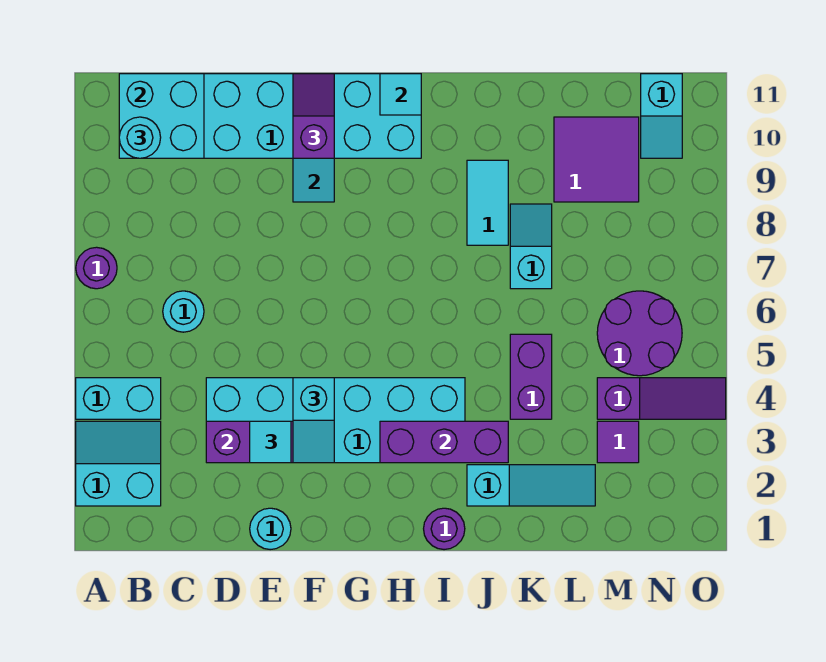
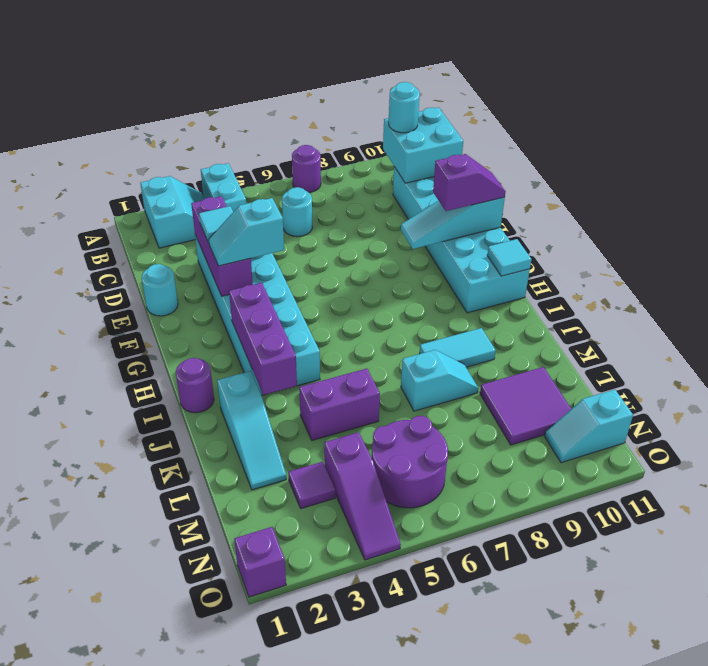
none -> purple brick O1 level 1

